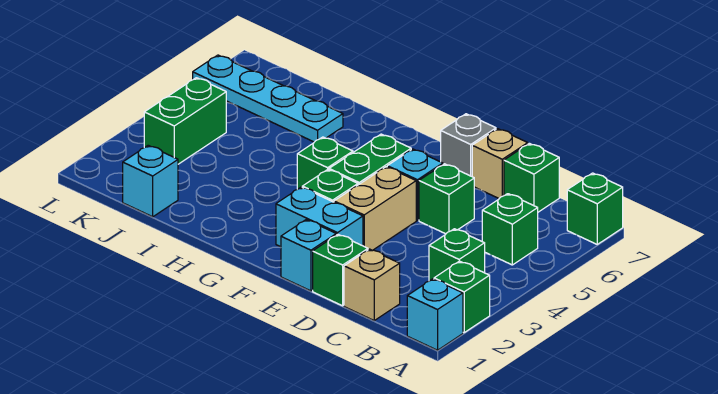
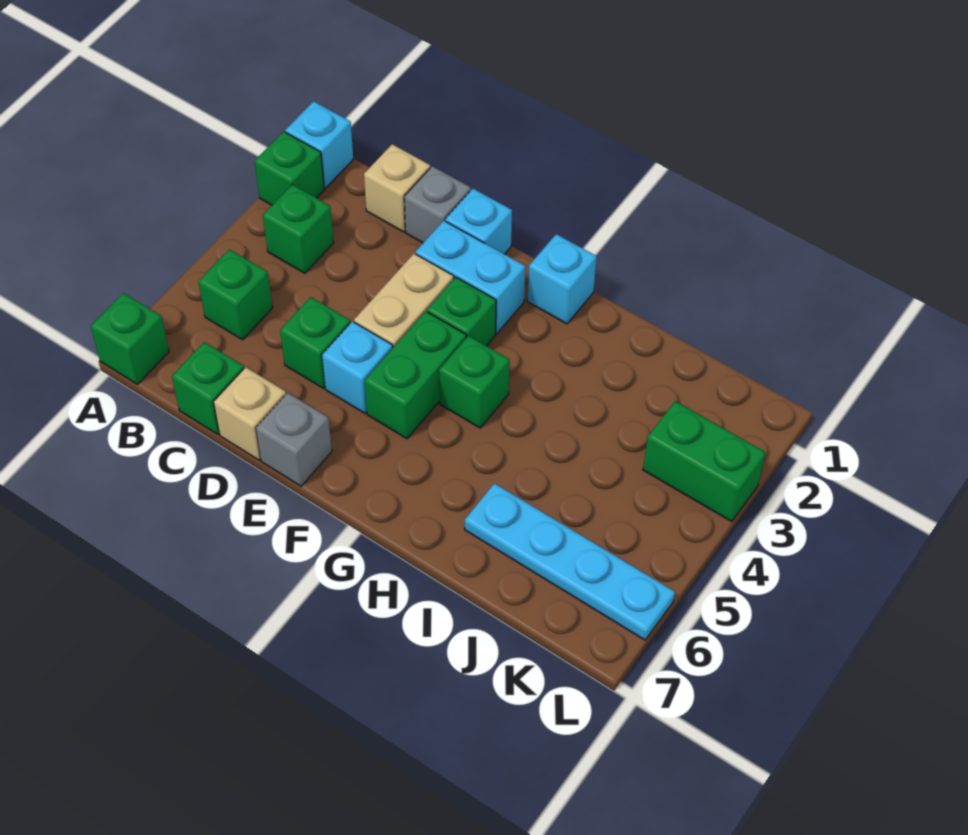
green brick D1 level 1 -> grey brick D1 level 1
cyan brick J1 level 1 -> cyan brick G1 level 1
green brick K3:K4 level 1 -> green brick K3:L3 level 1

